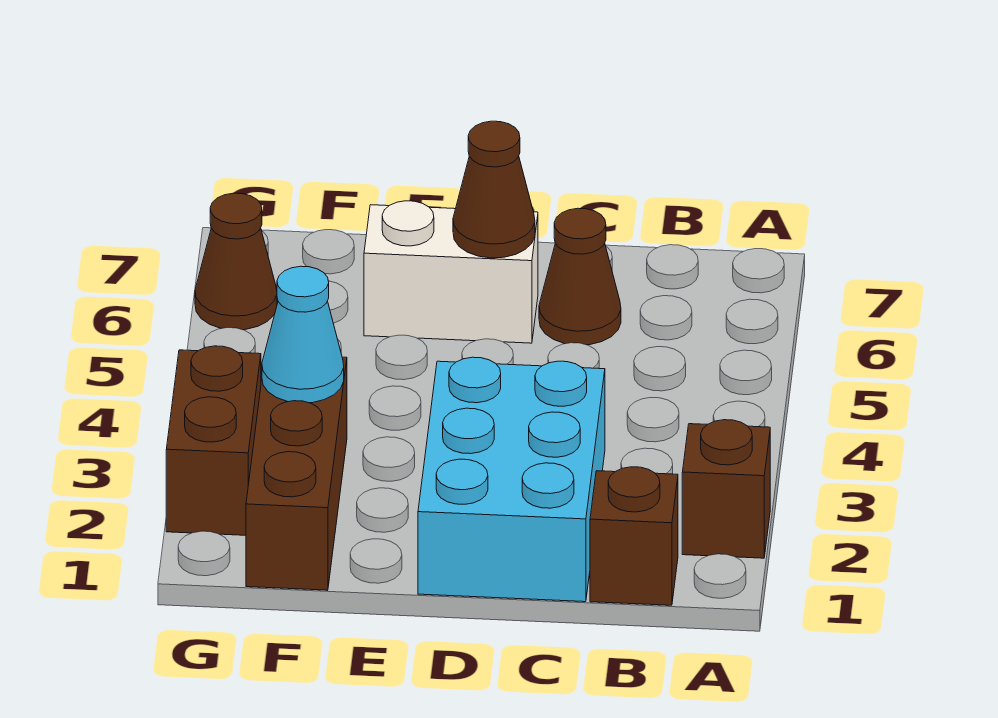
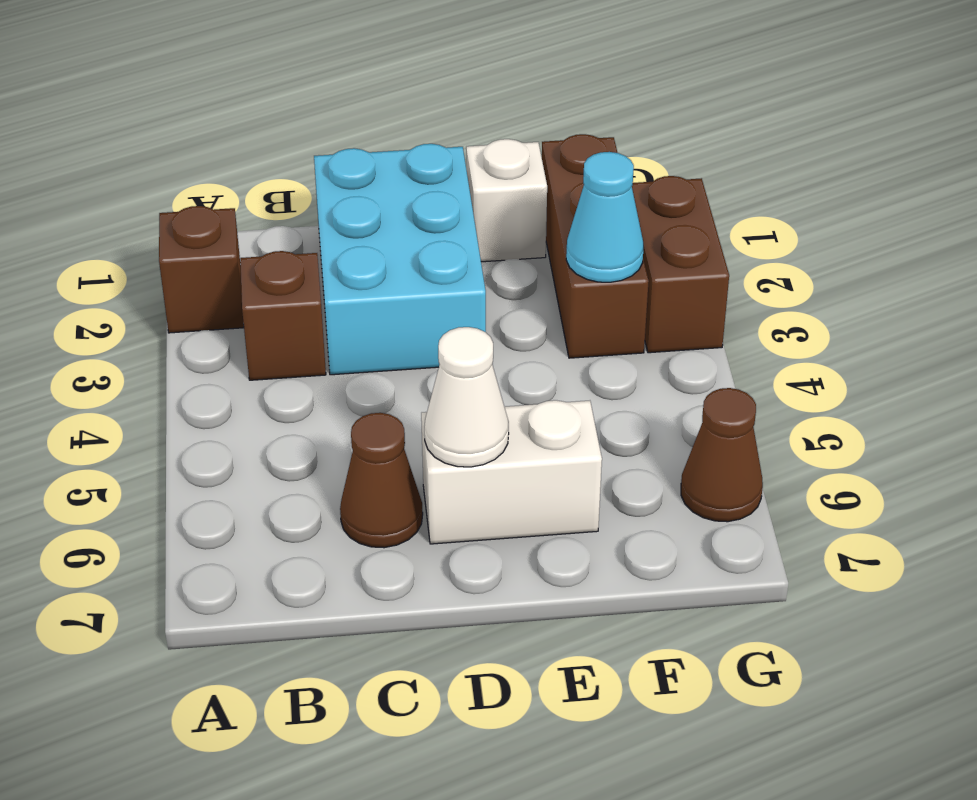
brown brick B1 level 1 -> brown brick B3 level 1
brown cone D6 level 2 -> white cone D6 level 2
none -> white brick E1 level 1

